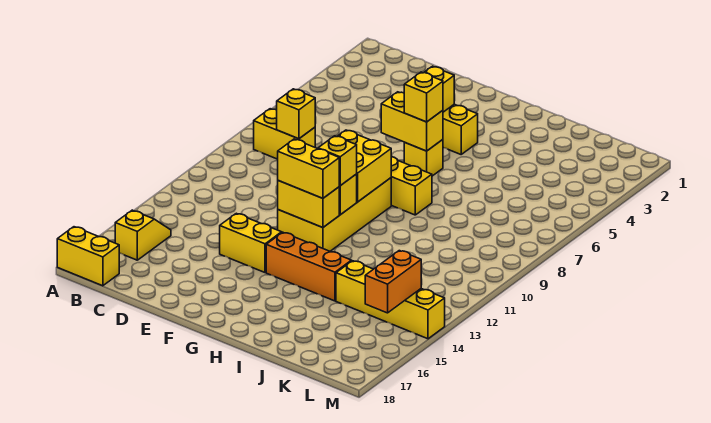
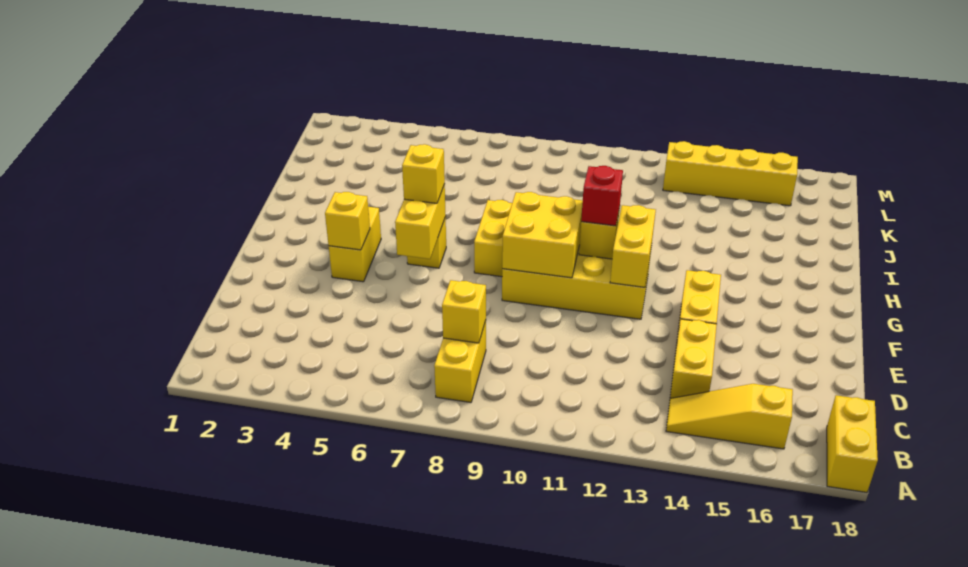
yellow slope B15:B16 level 1 top 16 -> yellow slope B14:B16 level 1 top 16
yellow brick F12:G12 level 3 -> yellow brick C14:D14 level 1
yellow brick G11 level 3 -> red brick G11 level 3
orange brick G14:I14 level 1 -> none
yellow brick J14:M14 level 1 -> yellow brick L13:L16 level 1
orange brick L14:L15 level 2 -> none

